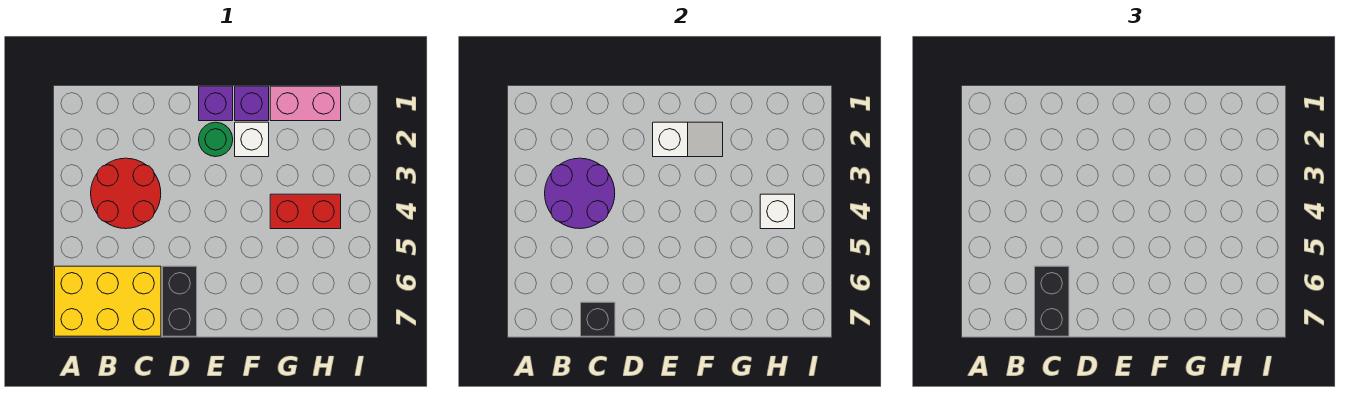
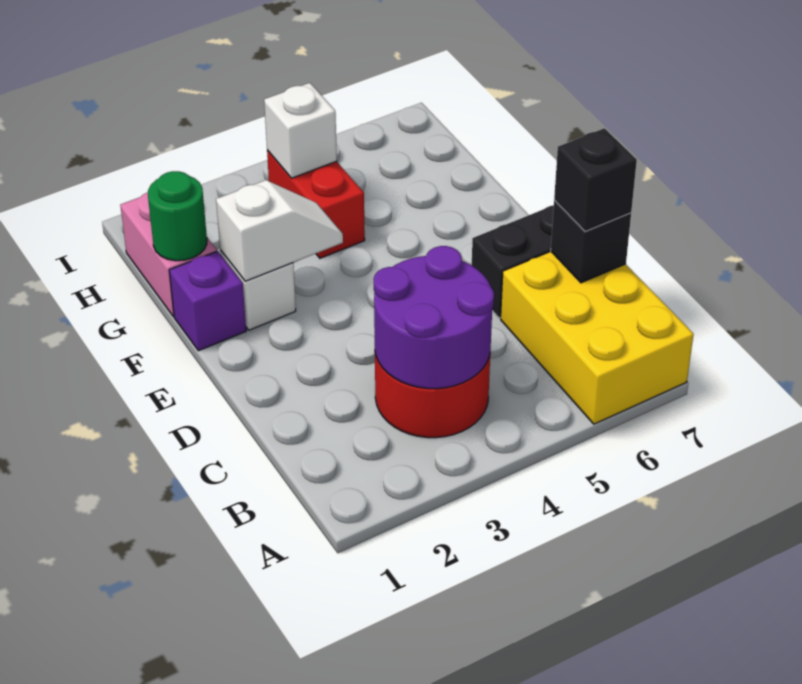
black brick C6:C7 level 3 -> black brick C7 level 3
purple brick E1 level 1 -> none
green round brick E2 level 1 -> green round brick G1 level 2
white slope E2:F2 level 2 top E -> white slope F2:F3 level 2 top 2

